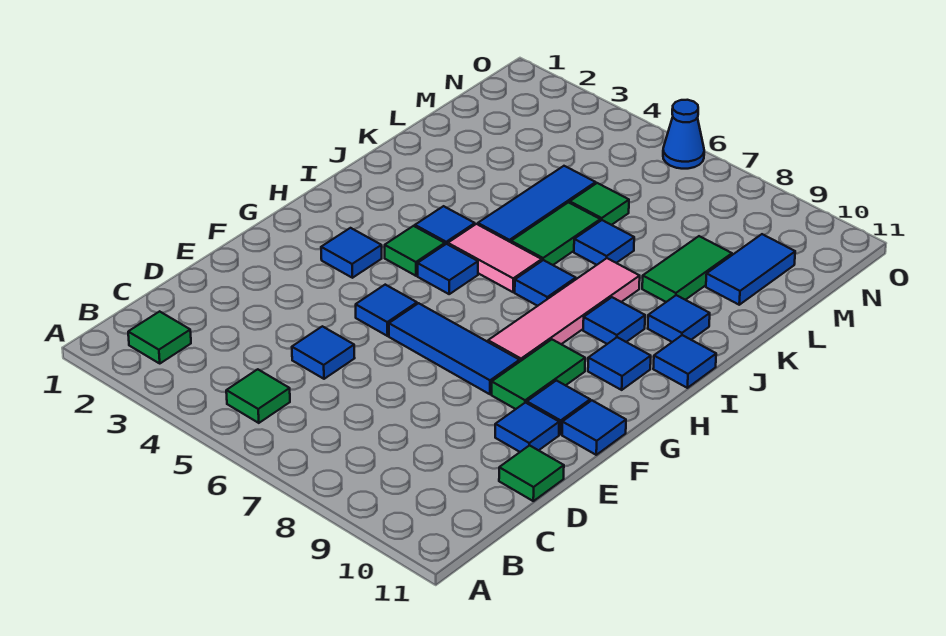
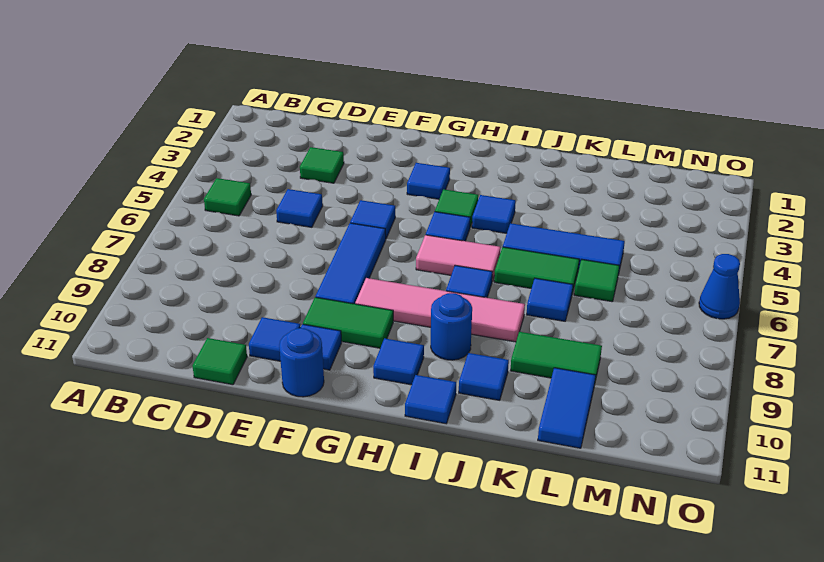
green tile B2 level 1 -> green tile D3 level 1
blue tile F11 level 1 -> blue round brick F11 level 1
pink tile I5:I6 level 1 -> pink tile H6:I6 level 1
blue tile I9 level 1 -> blue round brick I9 level 1
blue tile L10:M10 level 1 -> blue tile L10:L11 level 1

